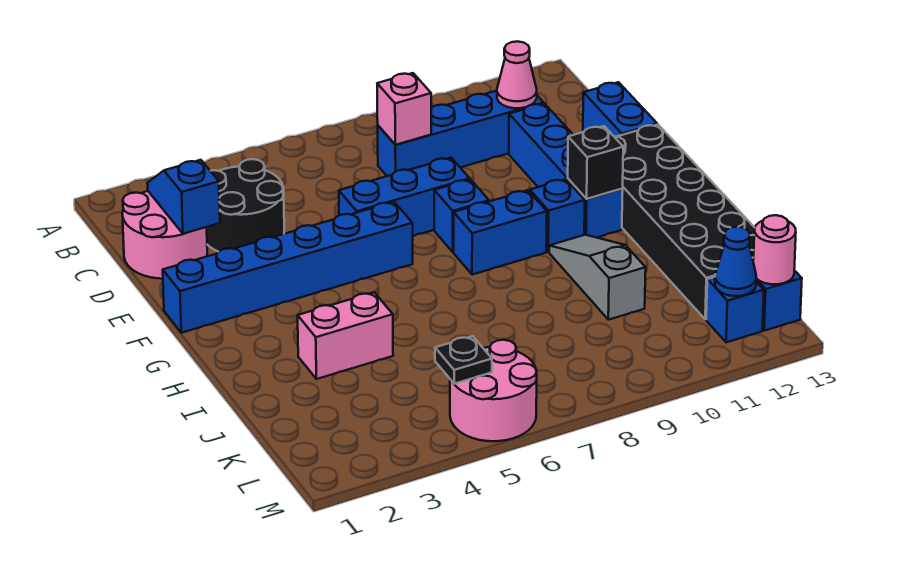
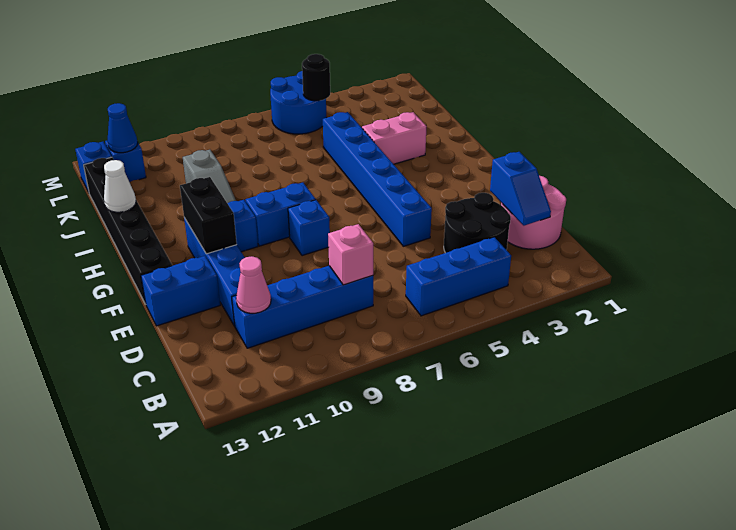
blue brick D13:E13 level 1 -> blue brick E12:E13 level 1
blue brick E6:E8 level 1 -> blue brick B4:B6 level 1
blue brick F1:F6 level 1 -> blue brick E5:J5 level 1
black brick F12:K13 level 1 -> black brick F13:K13 level 1
black brick G11 level 2 -> black brick F11:G11 level 2
none -> white cone I13 level 2
pink round brick L5:M6 level 1 -> blue round brick L5:M6 level 1
black plate L5 level 2 -> black round brick L5 level 2
pink round brick L13 level 2 -> none

